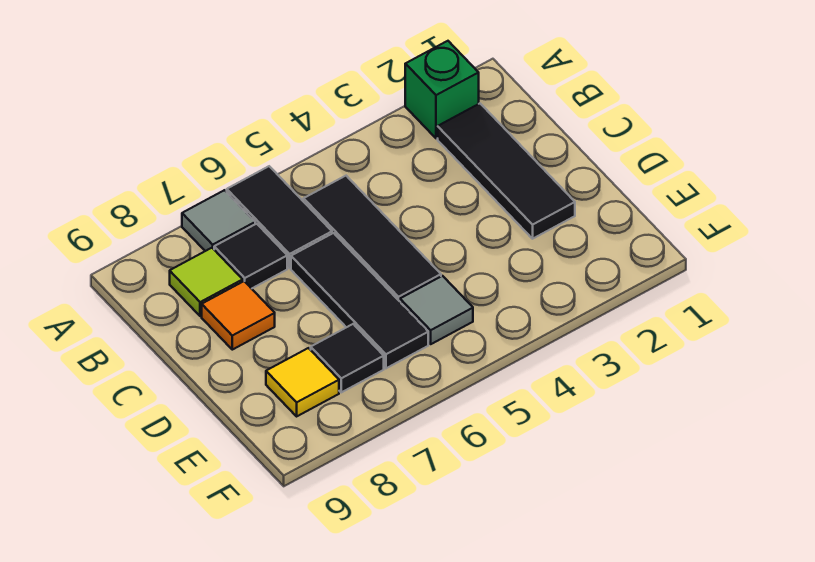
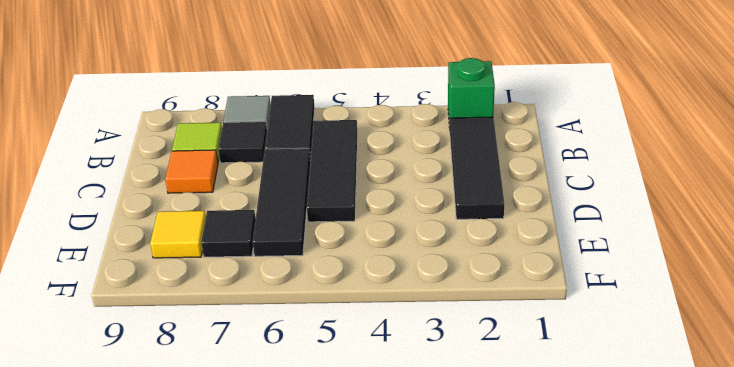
grey tile E5 level 1 -> none

